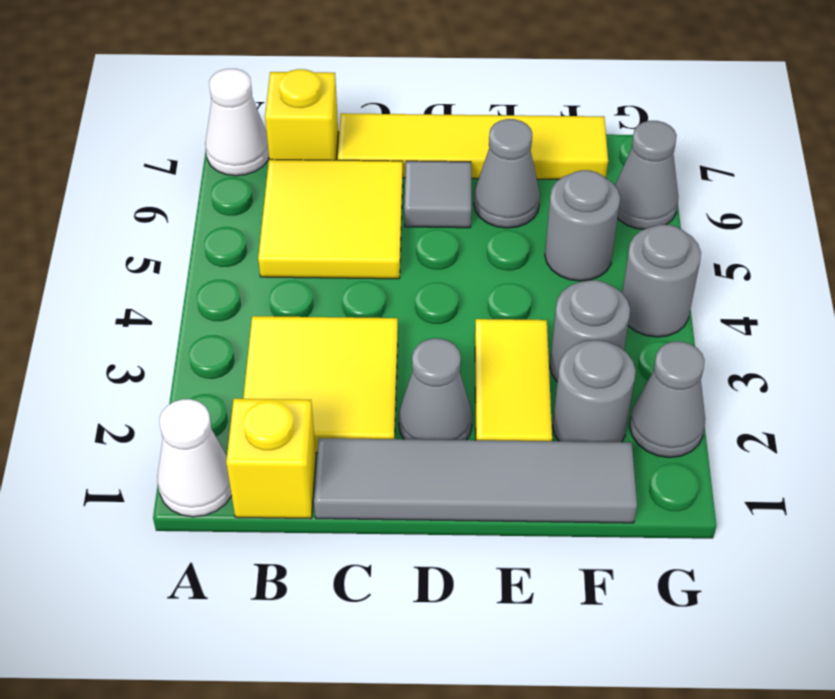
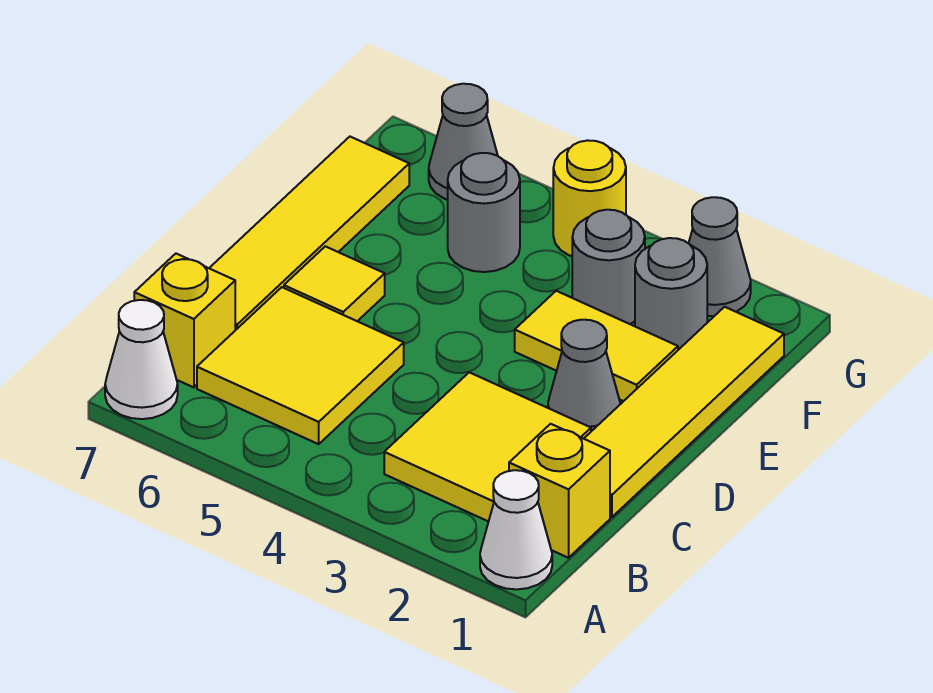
grey tile C1:F1 level 1 -> yellow tile C1:F1 level 1
grey tile D6 level 1 -> yellow tile D6 level 1
grey cone E6 level 1 -> none
grey round brick G4 level 1 -> yellow round brick G4 level 1

